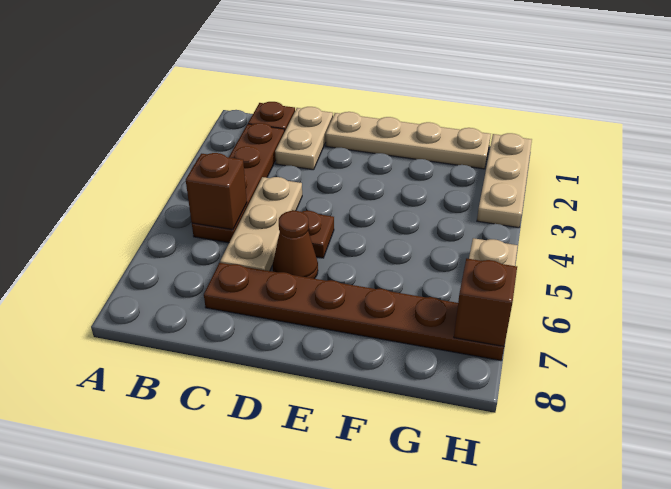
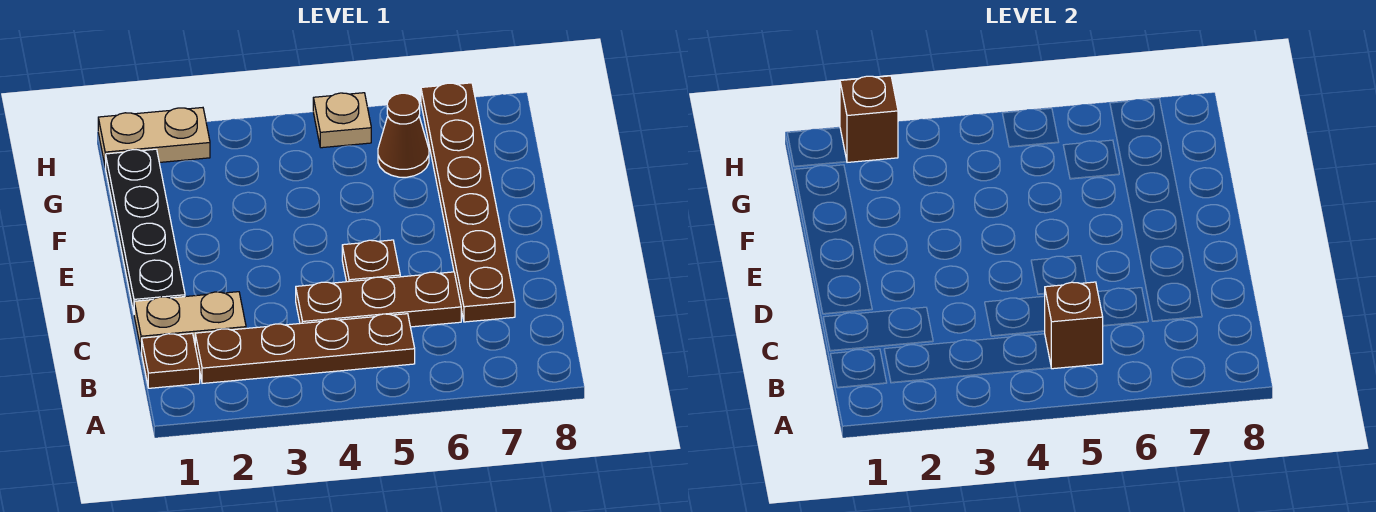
tan plate C4:C6 level 1 -> brown plate C4:C6 level 1
tan plate D1:G1 level 1 -> black plate D1:G1 level 1
brown cone D6 level 1 -> brown cone G6 level 1
tan plate H1:H3 level 1 -> tan plate H1:H2 level 1
brown brick H7 level 2 -> brown brick H2 level 2

